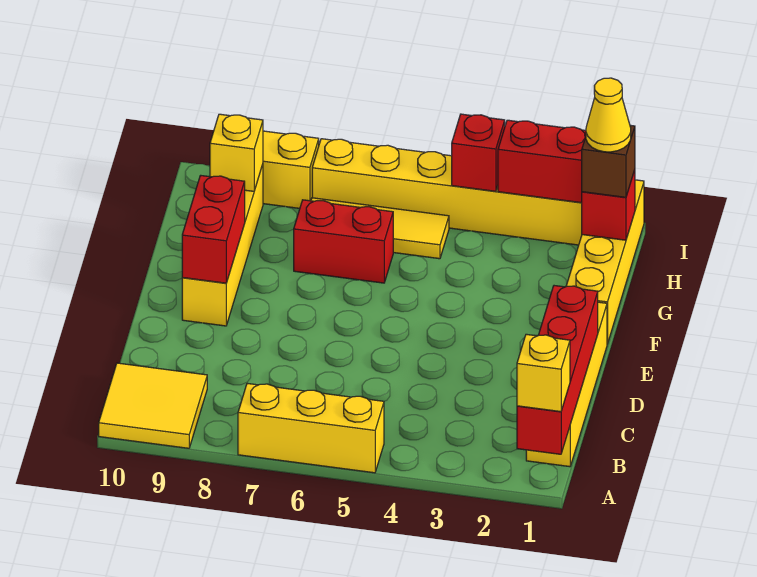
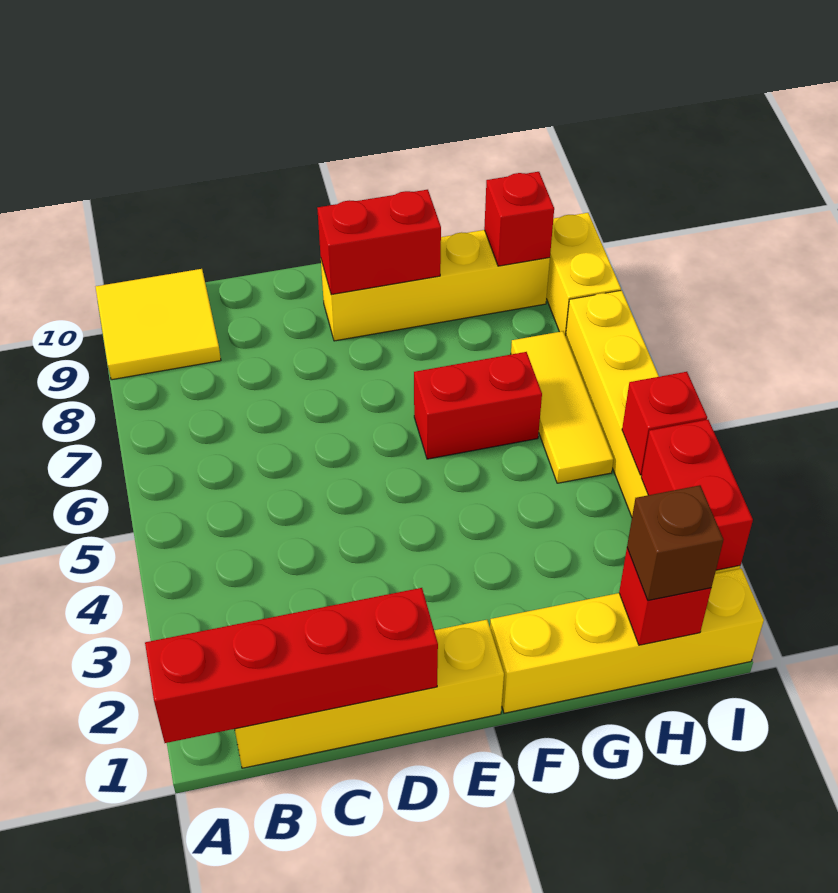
yellow brick A1 level 3 -> none
yellow brick A5:A7 level 1 -> none
red brick G6:G7 level 1 -> red brick F6:G6 level 1
yellow cone H1 level 4 -> none
yellow brick H9 level 2 -> red brick H9 level 2

